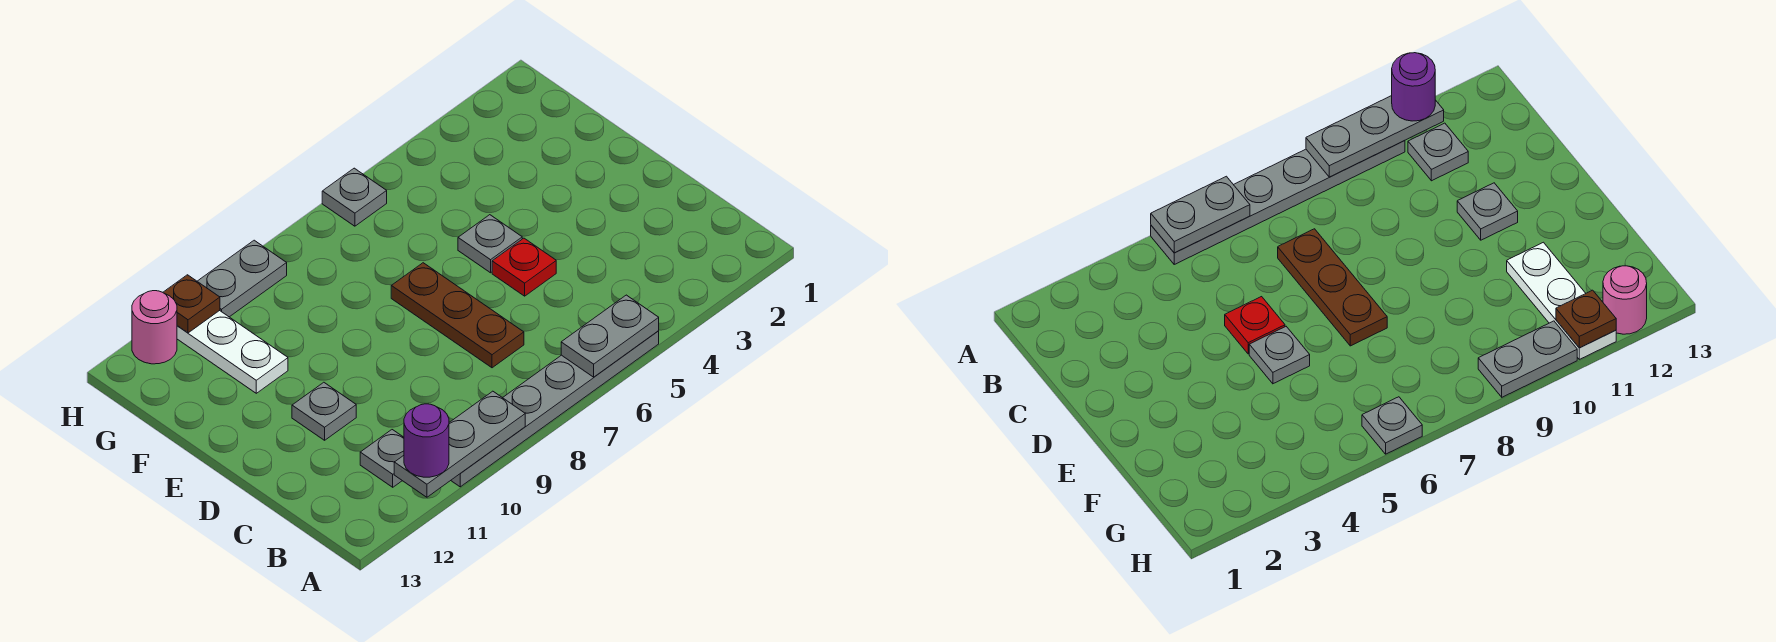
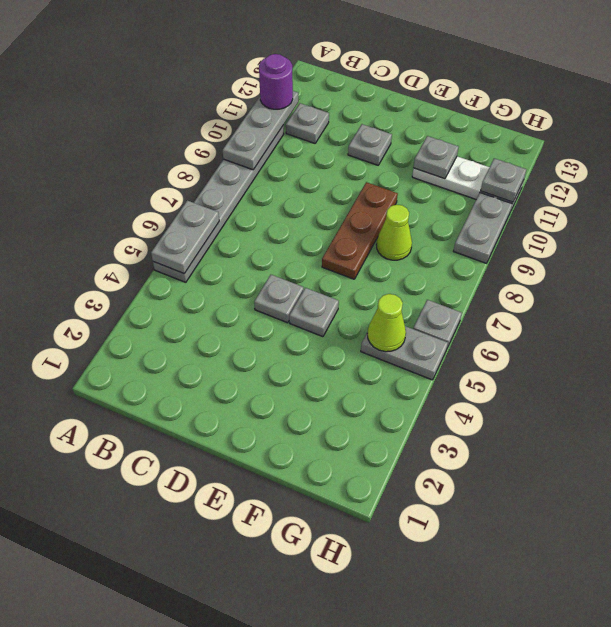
brown plate C7:E7 level 1 -> brown plate E7:E9 level 1
red plate D5 level 1 -> grey plate D5 level 1
none -> lime cone F8 level 1
none -> grey plate F11 level 2
none -> grey plate G5:H5 level 1
none -> lime cone G5 level 2
brown plate H11 level 2 -> grey plate H11 level 2
pink round brick H12 level 1 -> none

